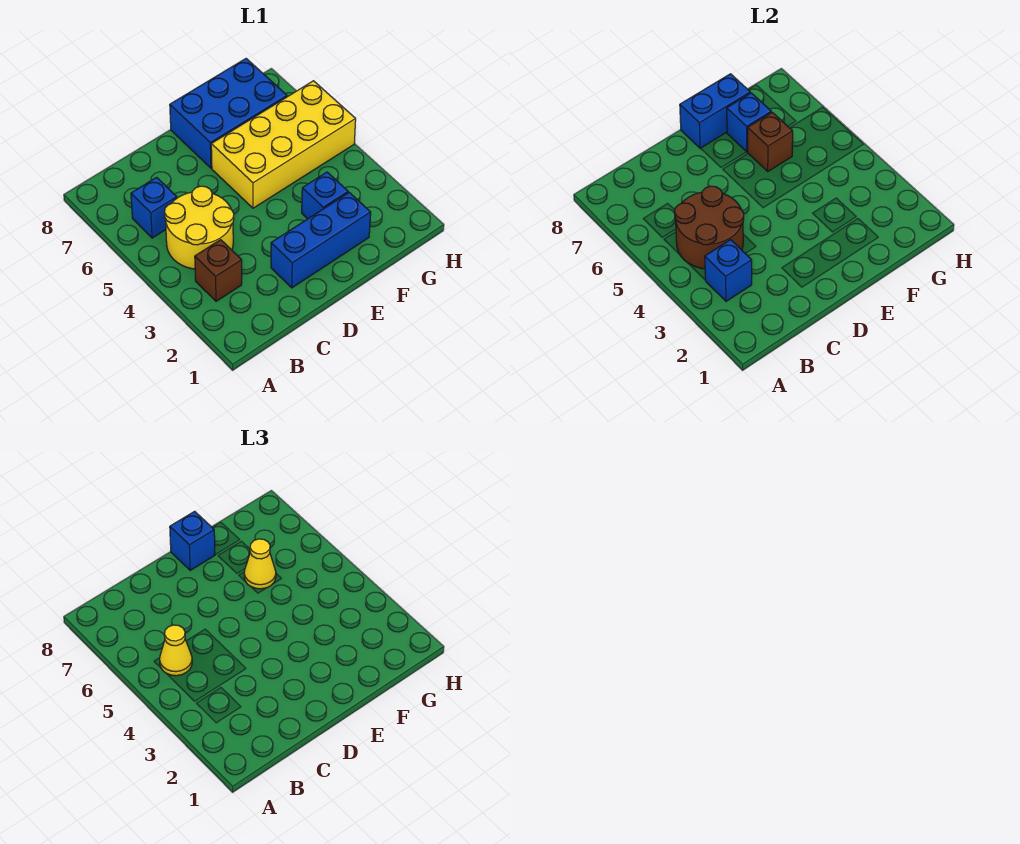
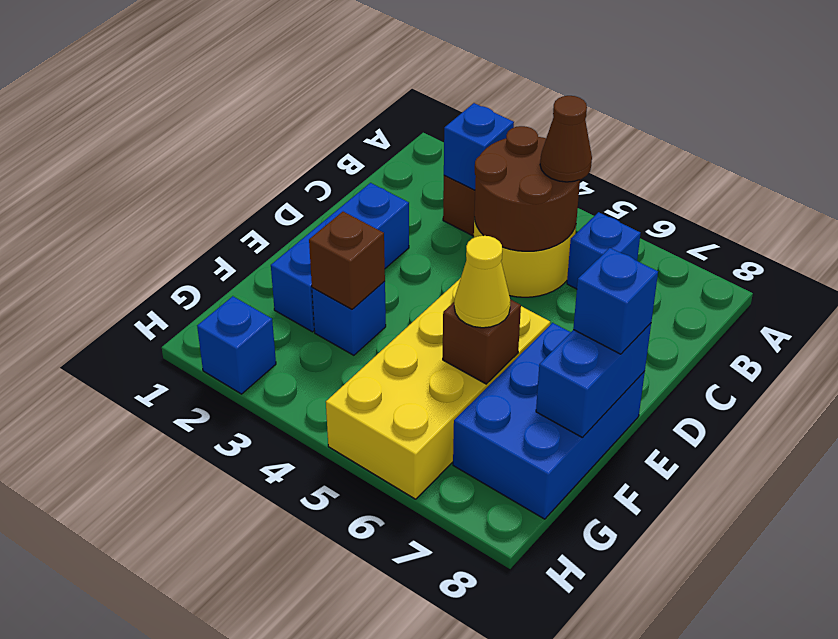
yellow cone B5 level 3 -> brown cone B5 level 3
none -> brown brick F3 level 2
blue brick F7 level 2 -> blue brick H2 level 1

